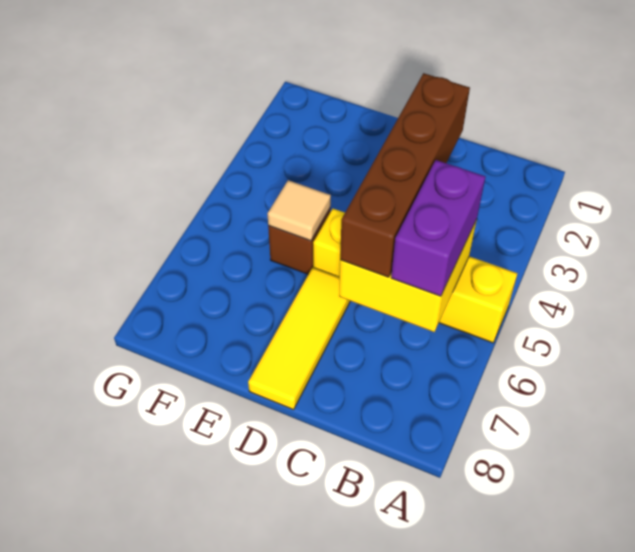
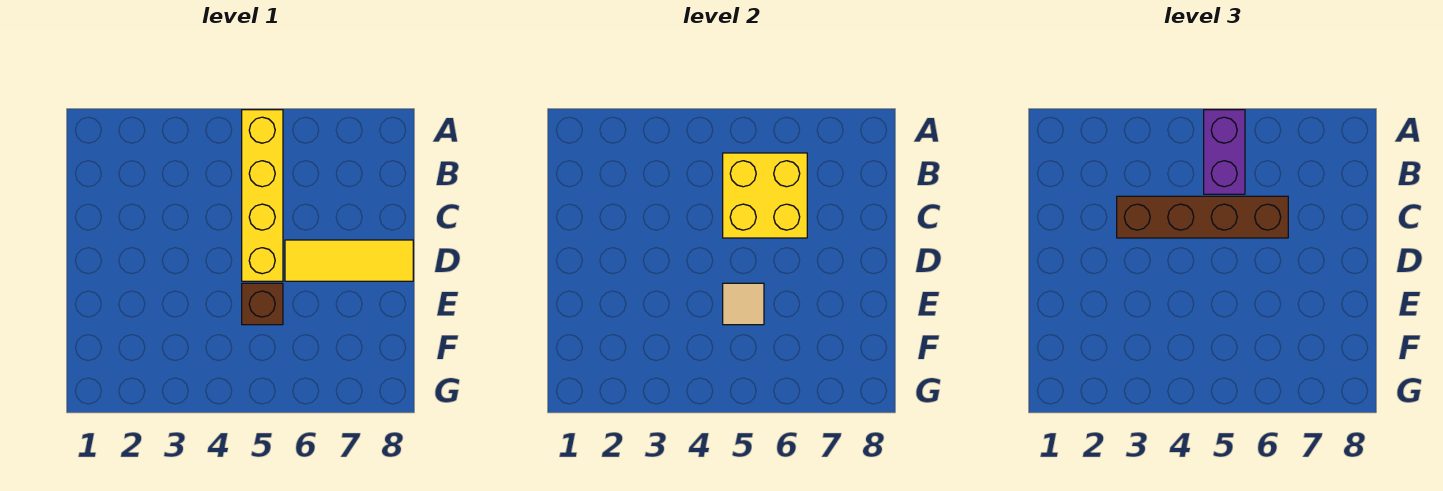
purple brick B5:B6 level 3 -> purple brick A5:B5 level 3

